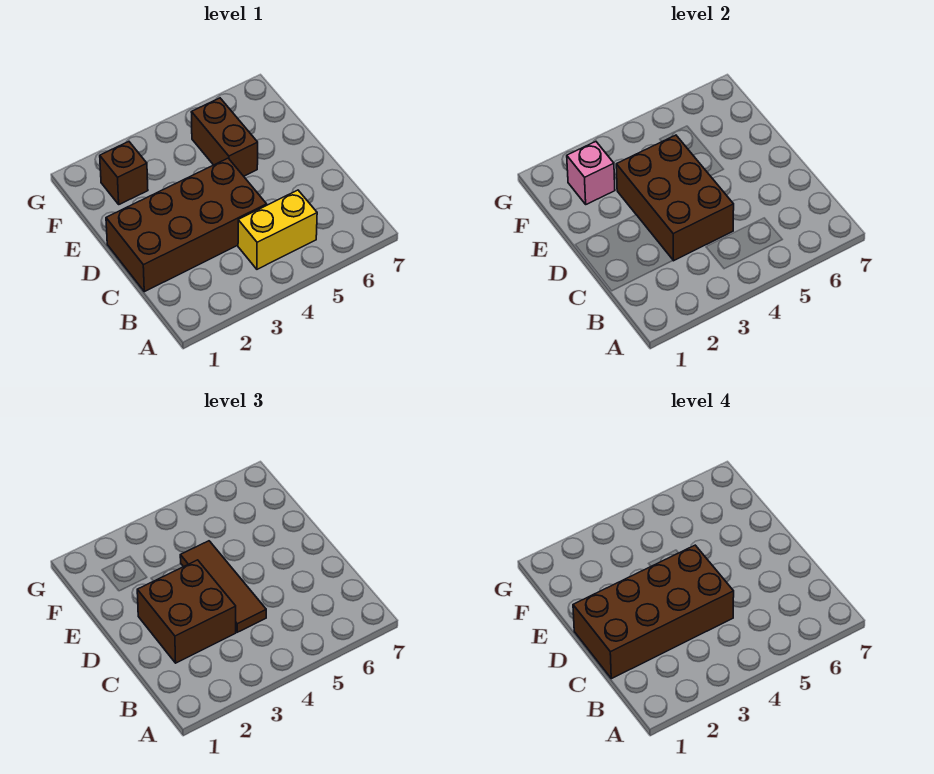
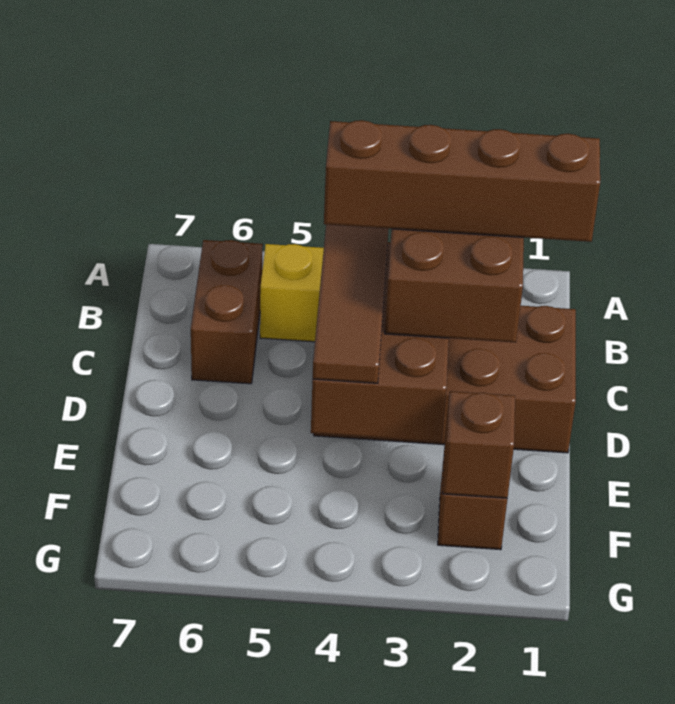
brown brick C1:D4 level 4 -> brown brick C1:C4 level 4
brown brick E5:F5 level 1 -> brown brick B6:C6 level 1
pink brick F2 level 2 -> brown brick F2 level 2

